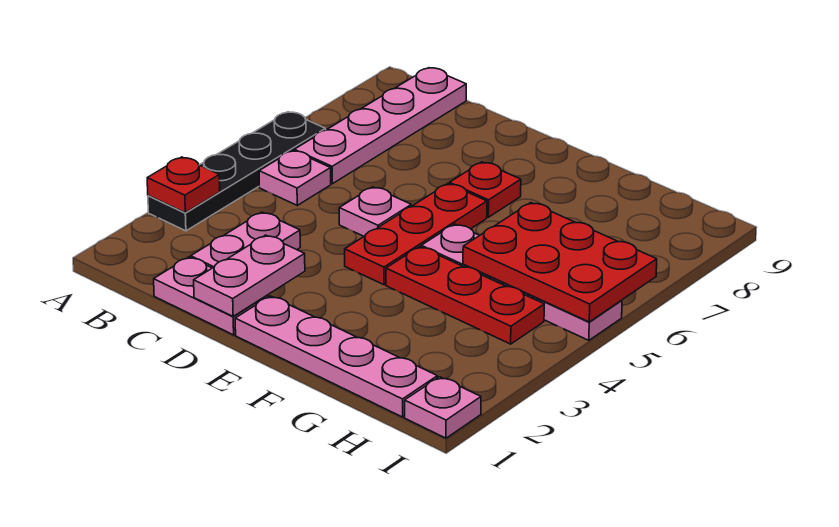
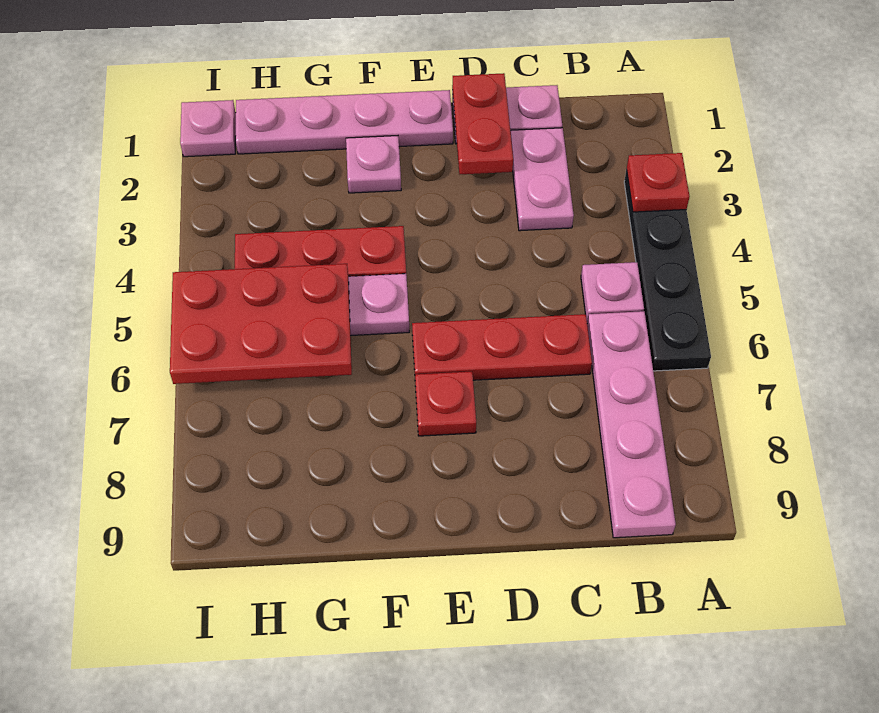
pink plate D1:D2 level 2 -> red plate D1:D2 level 2
pink plate D5 level 1 -> pink plate F2 level 1
red plate E4:E6 level 1 -> red plate C6:E6 level 1

